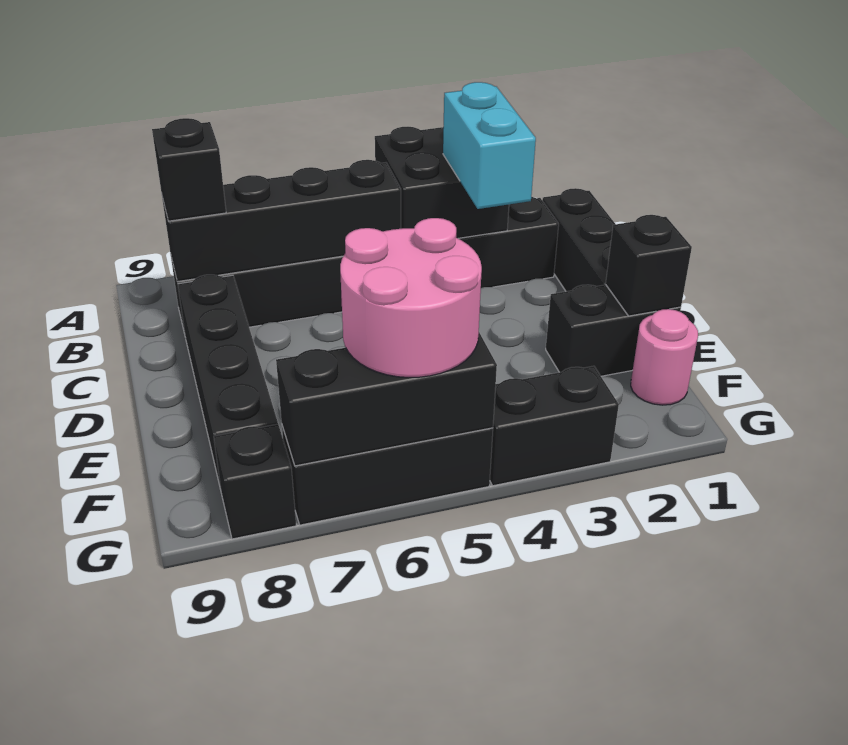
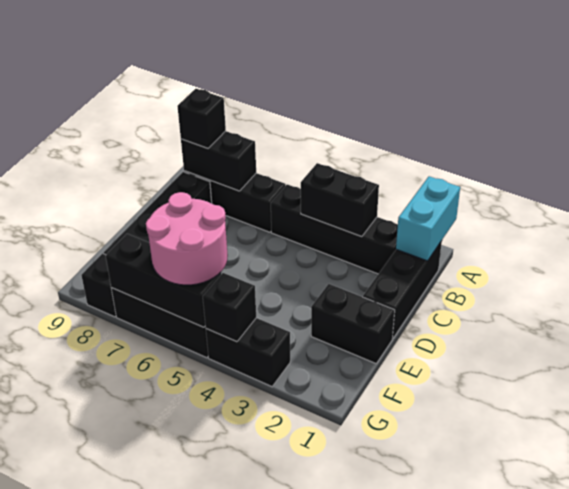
black brick A3:B4 level 2 -> black brick B3:B4 level 2
cyan brick B3:C3 level 3 -> cyan brick A1:B1 level 2
black brick B5:B8 level 2 -> black brick B7:B8 level 2
black brick E1 level 2 -> black brick G4 level 2
pink round brick F1 level 1 -> none

